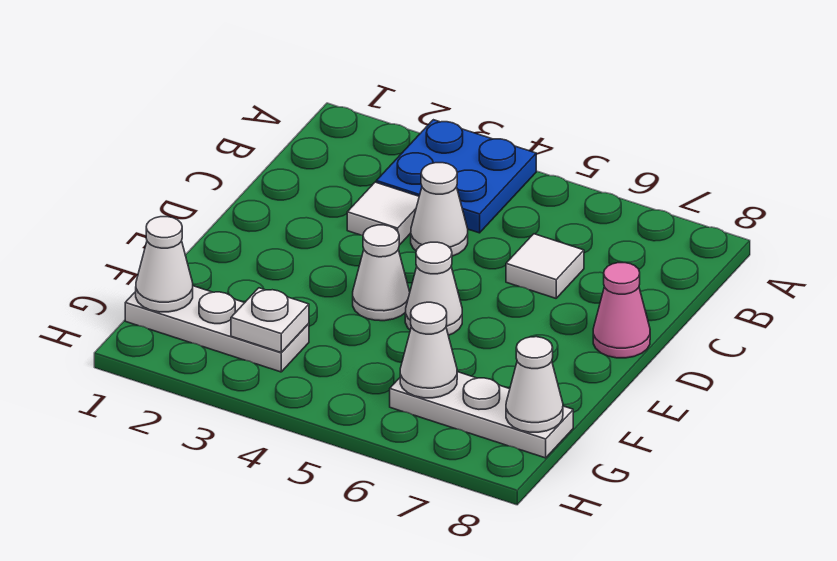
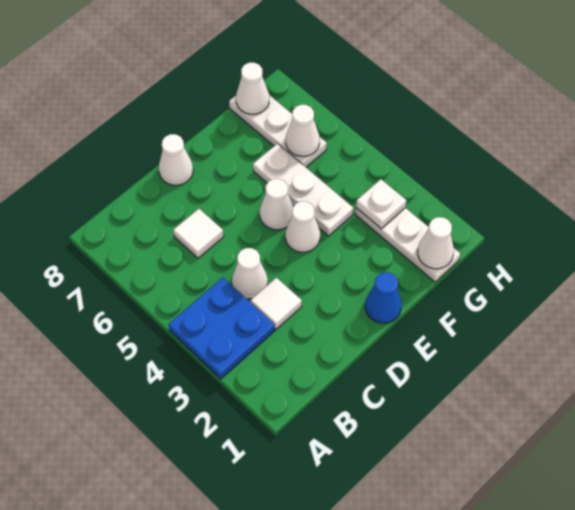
pink cone D8 level 1 -> white cone D8 level 1
none -> blue cone E1 level 1
none -> white plate F4:F6 level 1

